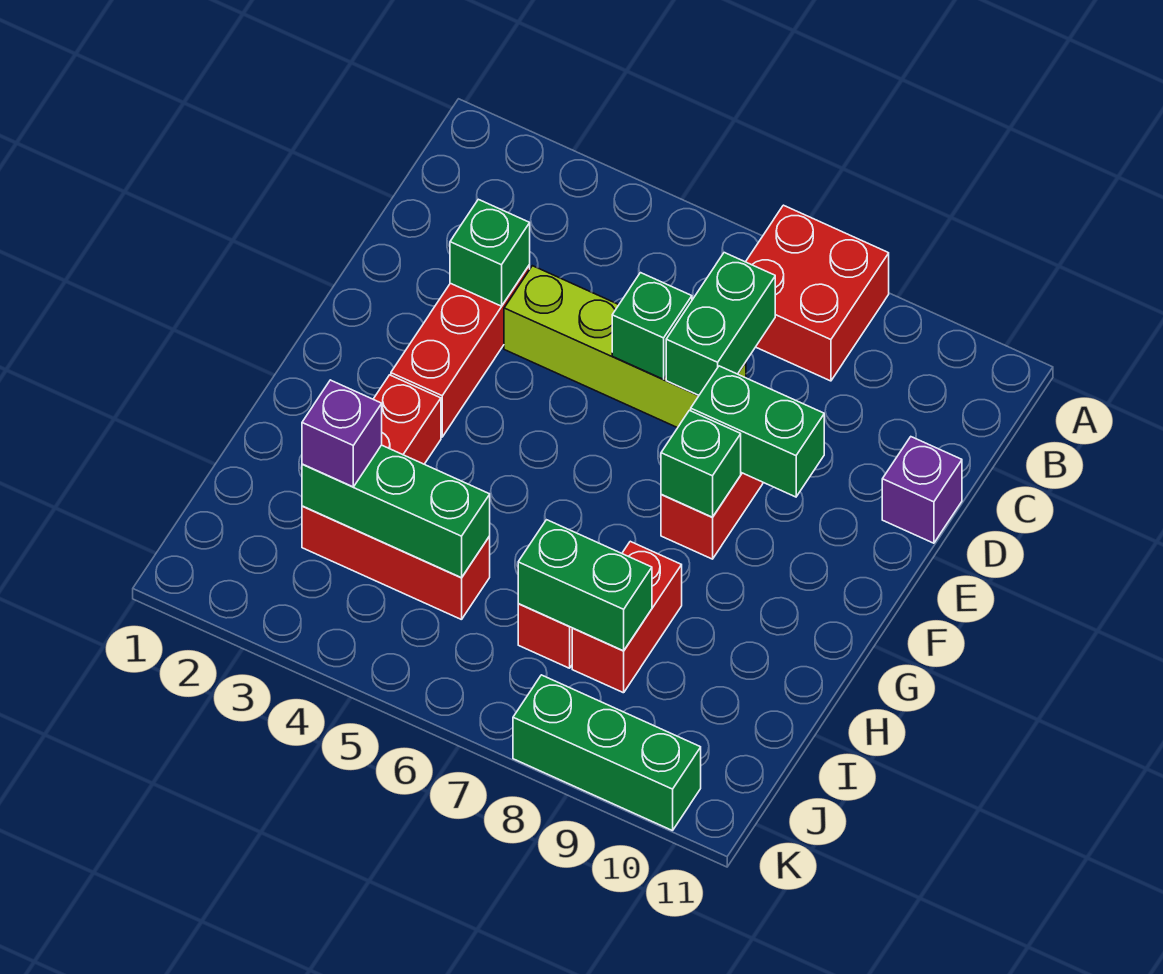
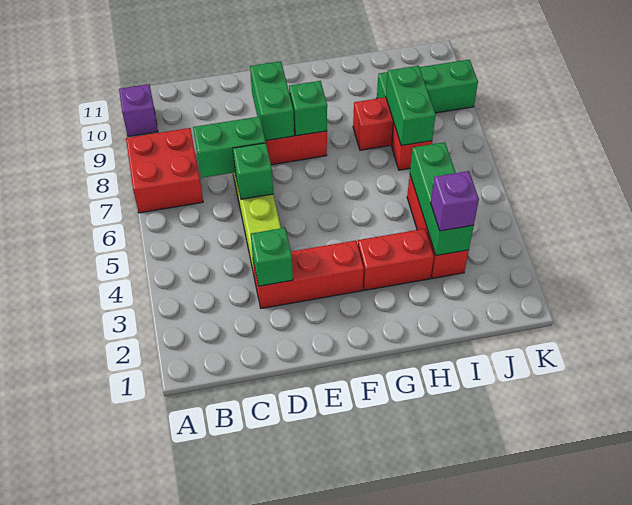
purple brick D11 level 1 -> purple brick A10 level 1
green brick K8:K10 level 1 -> green brick I9:K9 level 1

